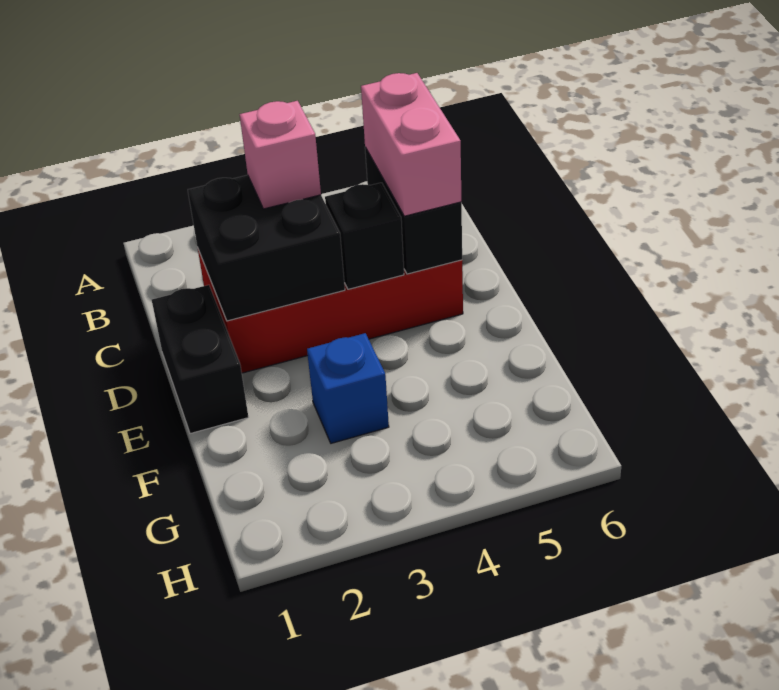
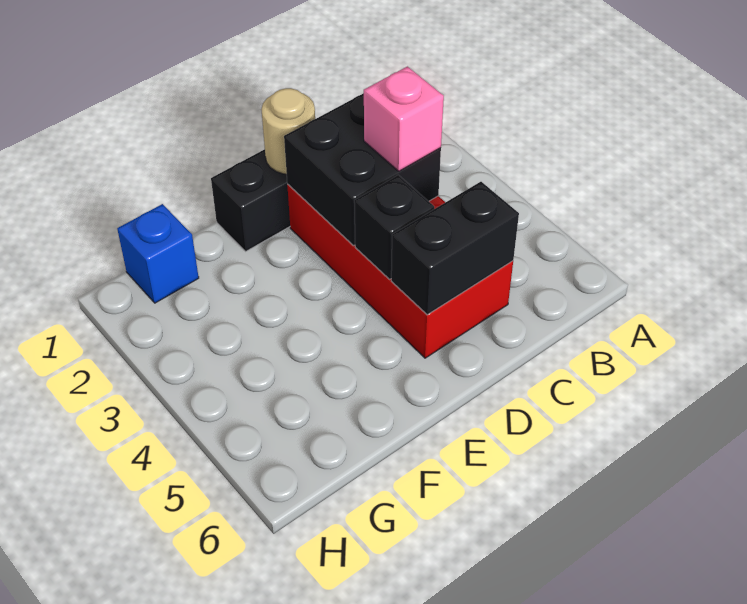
pink brick C5:D5 level 3 -> none
none -> tan round brick D1 level 2
blue brick F3 level 1 -> blue brick G1 level 1

